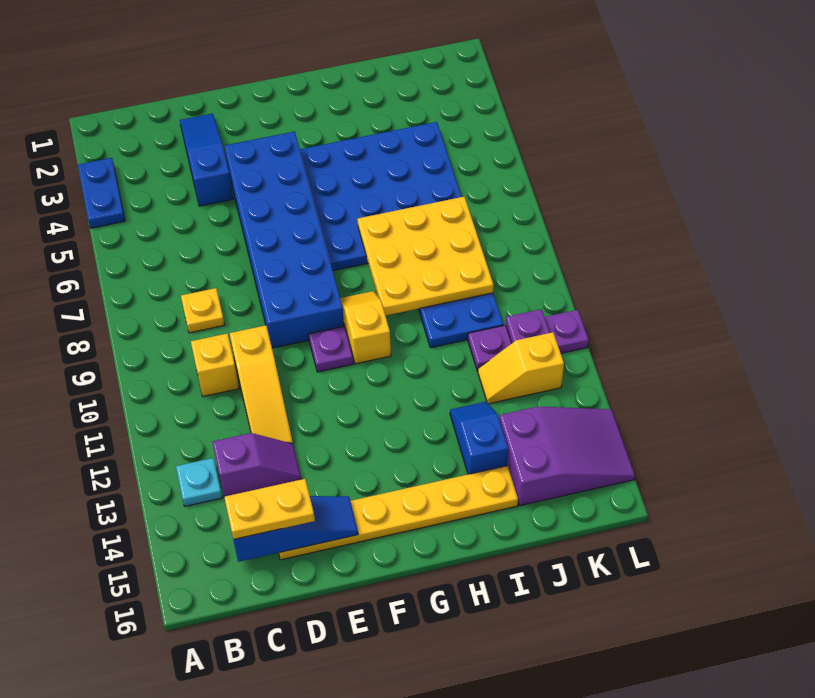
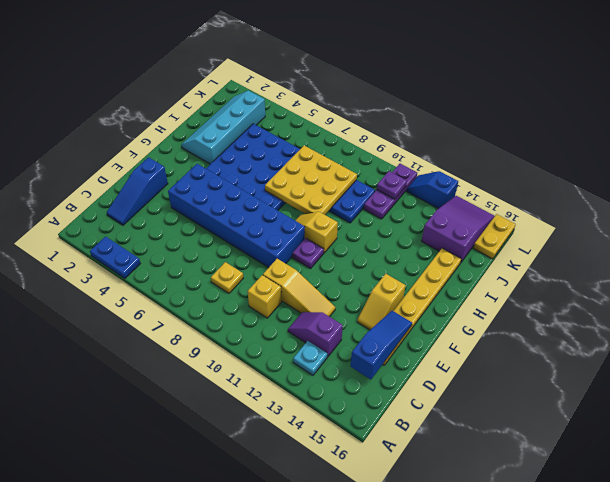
purple slope C13:D13 level 1 top C -> purple slope C12:C13 level 1 top 13
yellow plate C15:D15 level 3 -> yellow plate K16:L16 level 1
blue slope D2:D4 level 1 top 4 -> blue slope C2:E2 level 1 top E
none -> cyan slope H2:K3 level 1 top 3
blue slope I13:I14 level 1 top 14 -> blue slope L12:L13 level 1 top 13
yellow slope J12:K12 level 1 top K -> yellow slope E14:F14 level 1 top F

